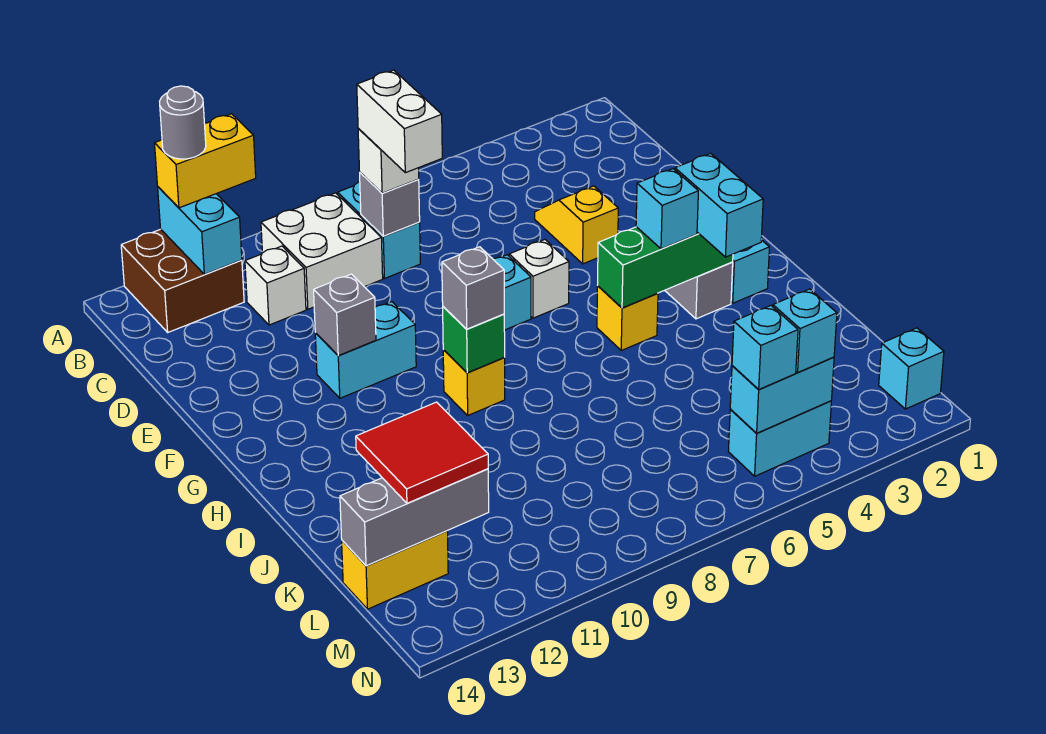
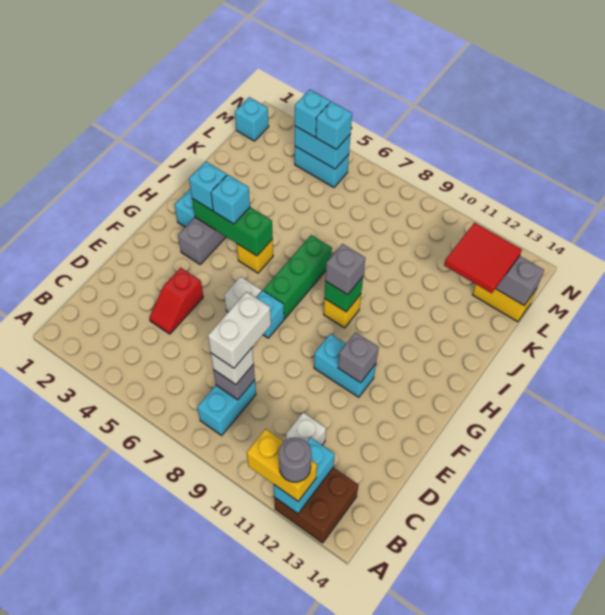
white brick B9:C10 level 1 -> none
yellow slope D4:E4 level 1 top E -> red slope D4:E4 level 1 top E
none -> green brick G7:I7 level 1
cyan brick H3:I3 level 3 -> cyan brick H3 level 3

